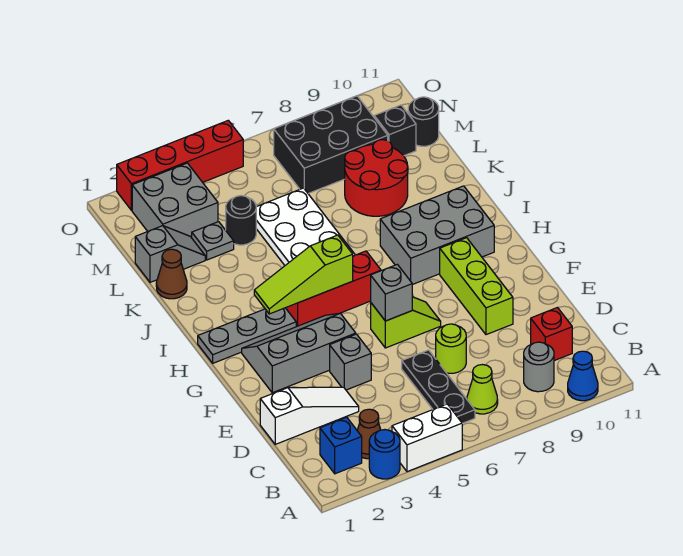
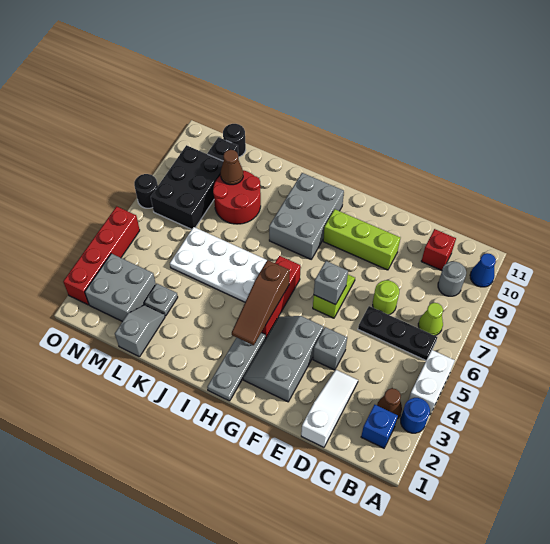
lime slope H3:H5 level 2 top 5 -> brown slope H3:H5 level 2 top 5
brown cone K1 level 1 -> brown cone L9 level 2
black round brick L4 level 1 -> black round brick O7 level 1

